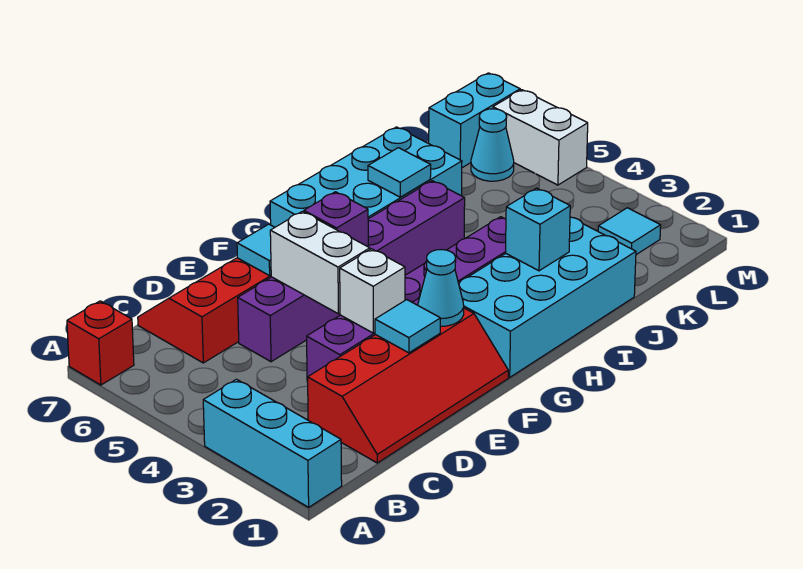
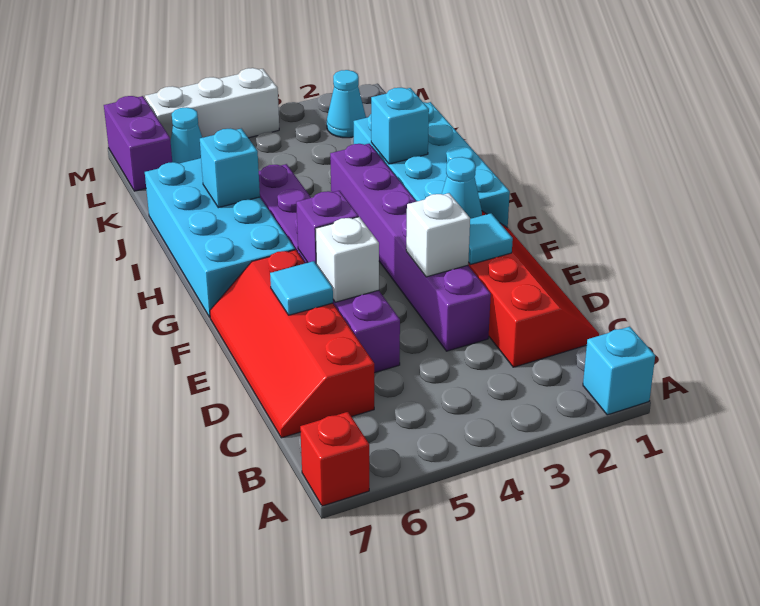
cyan brick A1:A3 level 1 -> cyan brick A1 level 1
white brick E4:E5 level 2 -> white brick E5 level 2
cyan tile I6 level 2 -> cyan brick I6 level 2
cyan tile L2 level 1 -> cyan cone L2 level 1
cyan brick L7:M7 level 1 -> purple brick L7:M7 level 1
white brick M5:M6 level 1 -> white brick M4:M6 level 1

